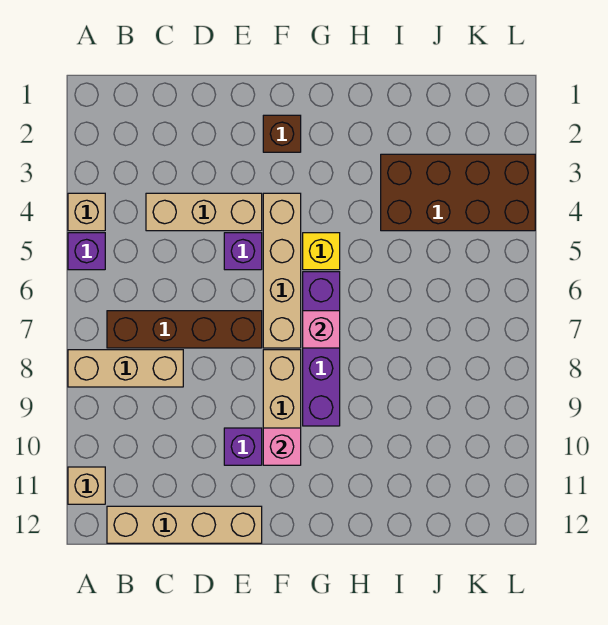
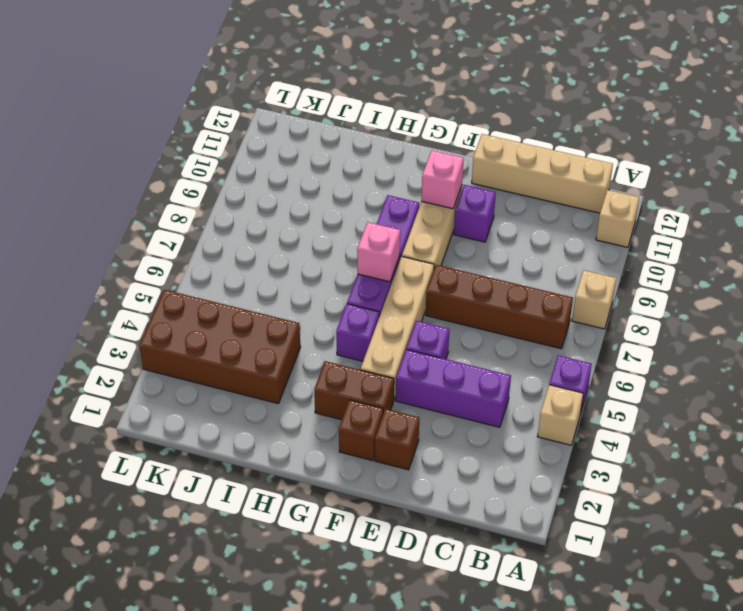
tan brick A8:C8 level 1 -> tan brick A8 level 1
tan brick C4:E4 level 1 -> purple brick C4:E4 level 1
none -> brown brick E2 level 1
none -> brown brick F3:G3 level 1
yellow brick G5 level 1 -> purple brick G5 level 1

